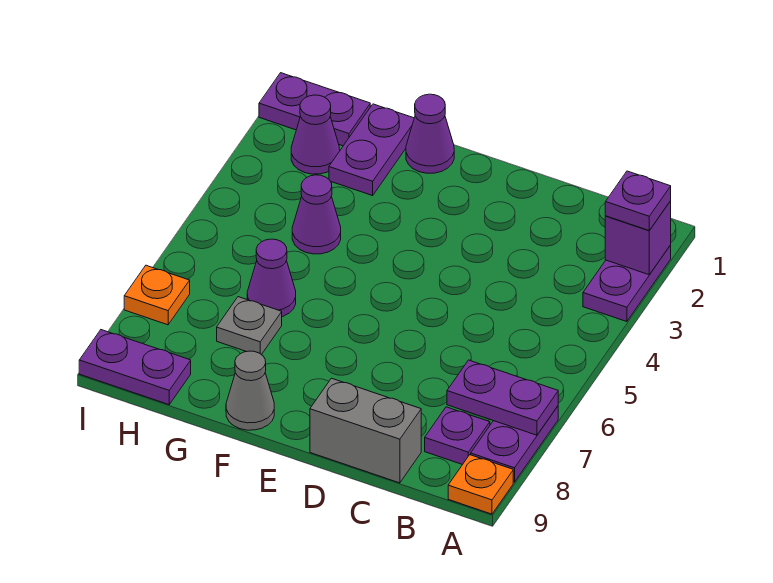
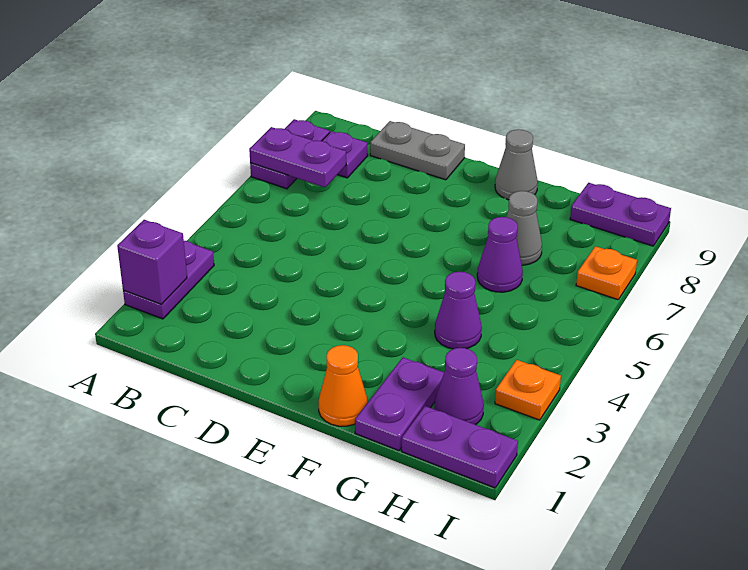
purple plate A2 level 3 -> none
orange plate A9 level 1 -> orange plate I3 level 1
grey brick C9:D9 level 1 -> grey plate C9:D9 level 1
purple cone F1 level 1 -> orange cone F1 level 1
grey plate G7 level 1 -> grey cone G7 level 1

